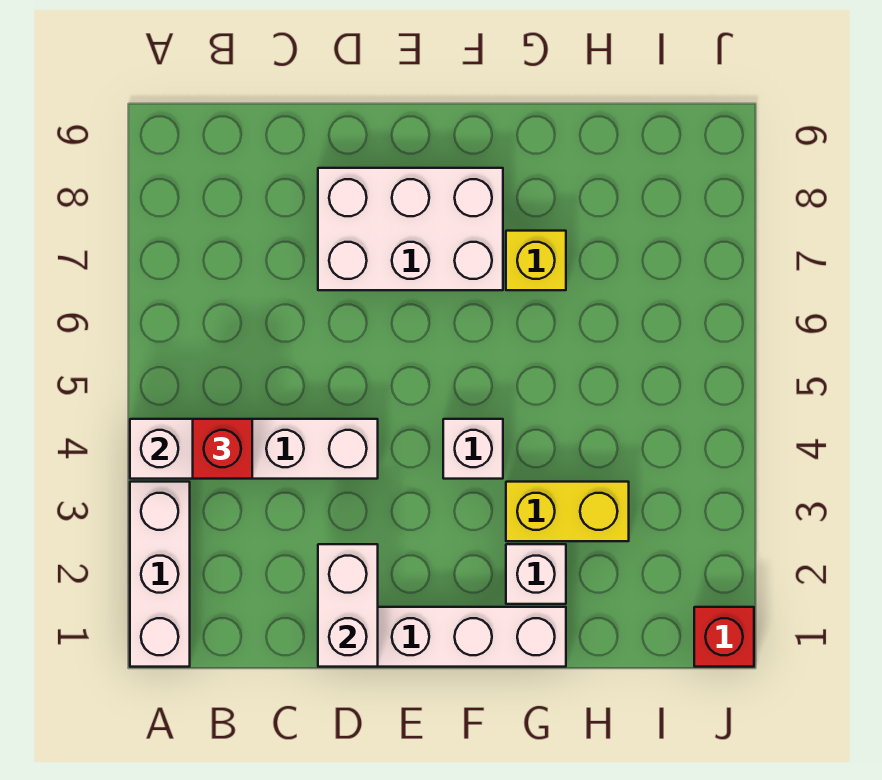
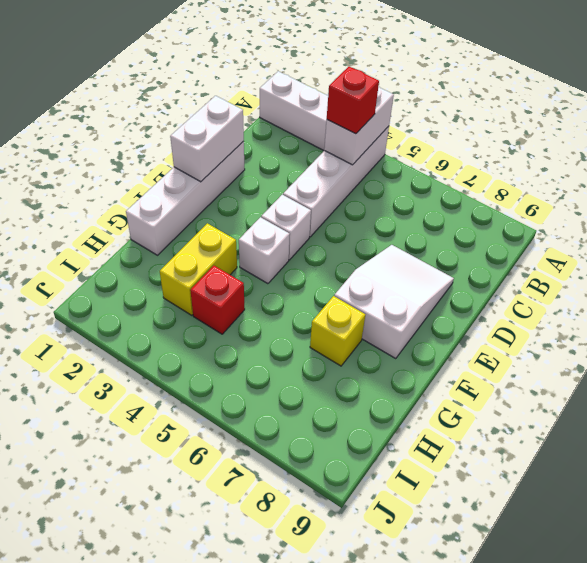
white brick D1:D2 level 2 -> white brick D1:E1 level 2
white brick D7:F8 level 1 -> white slope D7:F8 level 1 top F
white brick G2 level 1 -> white brick E4 level 1
red brick J1 level 1 -> red brick H4 level 1

